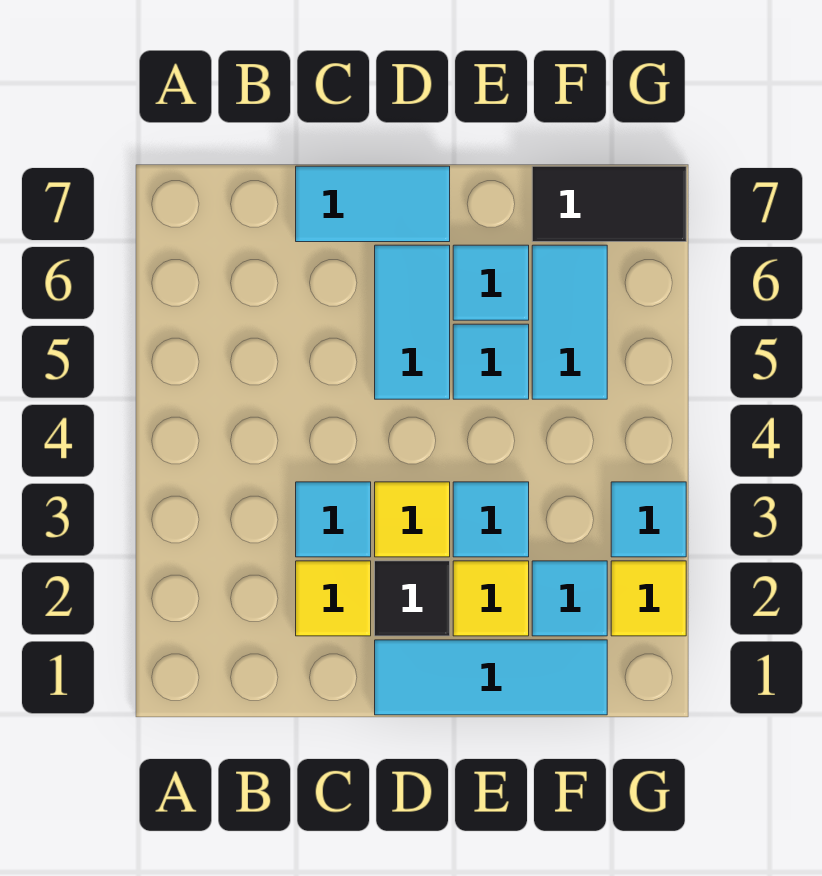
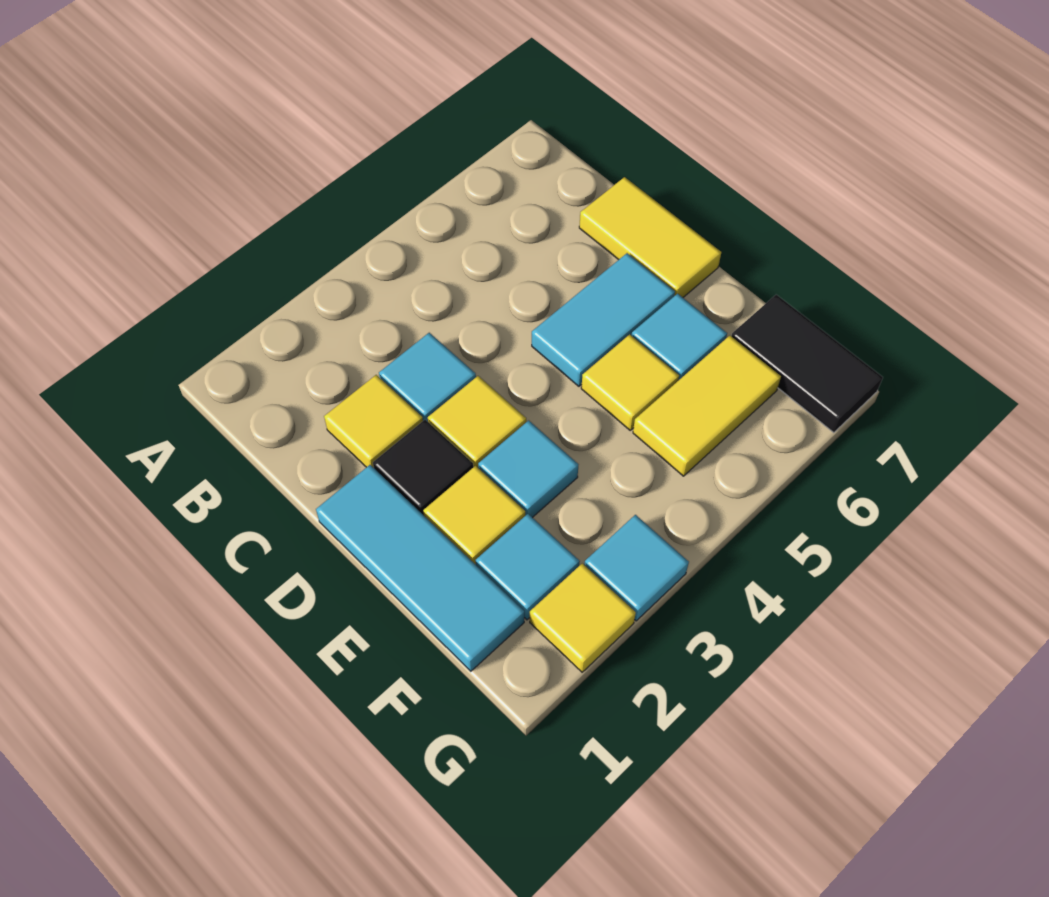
cyan tile C7:D7 level 1 -> yellow tile C7:D7 level 1
cyan tile E5 level 1 -> yellow tile E5 level 1
cyan tile F5:F6 level 1 -> yellow tile F5:F6 level 1

